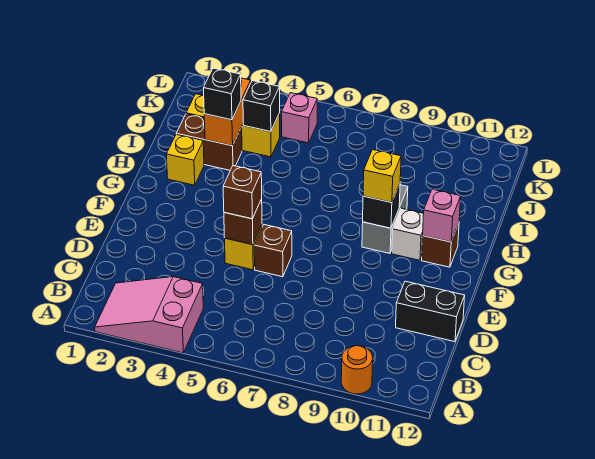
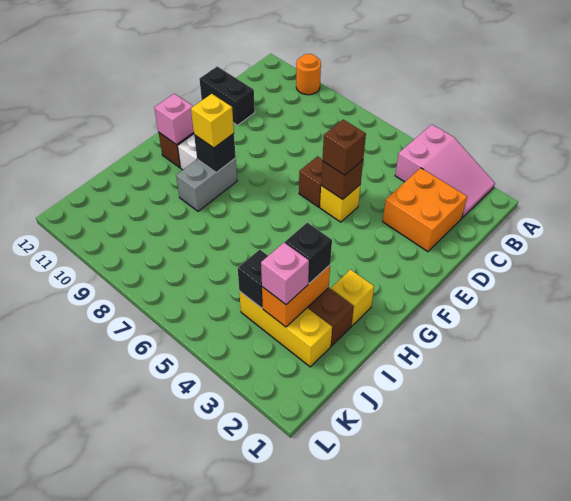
none -> orange brick C2:D3 level 1
pink brick K5 level 1 -> pink brick J3 level 3

